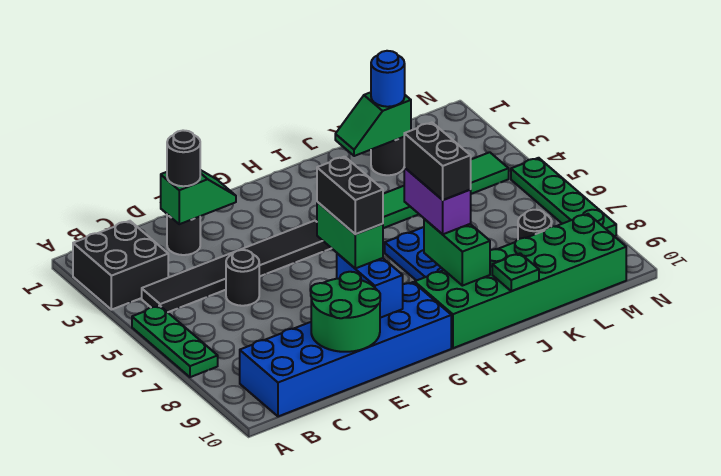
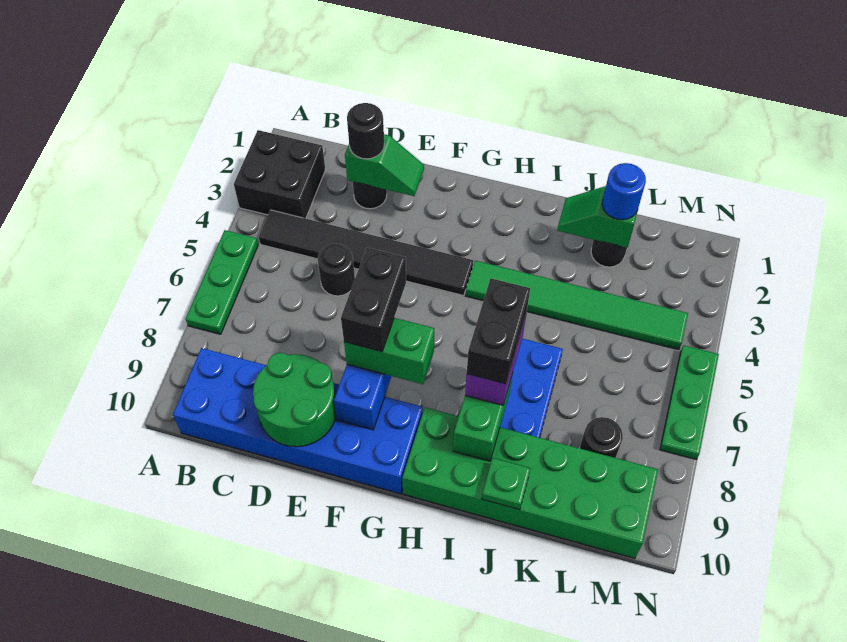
green brick F7:F8 level 3 -> green brick F8:G8 level 3
green plate N5:N8 level 1 -> green plate N5:N7 level 1

